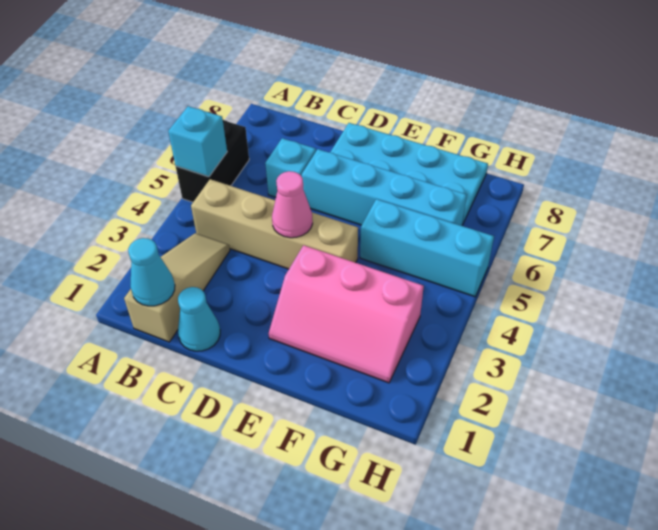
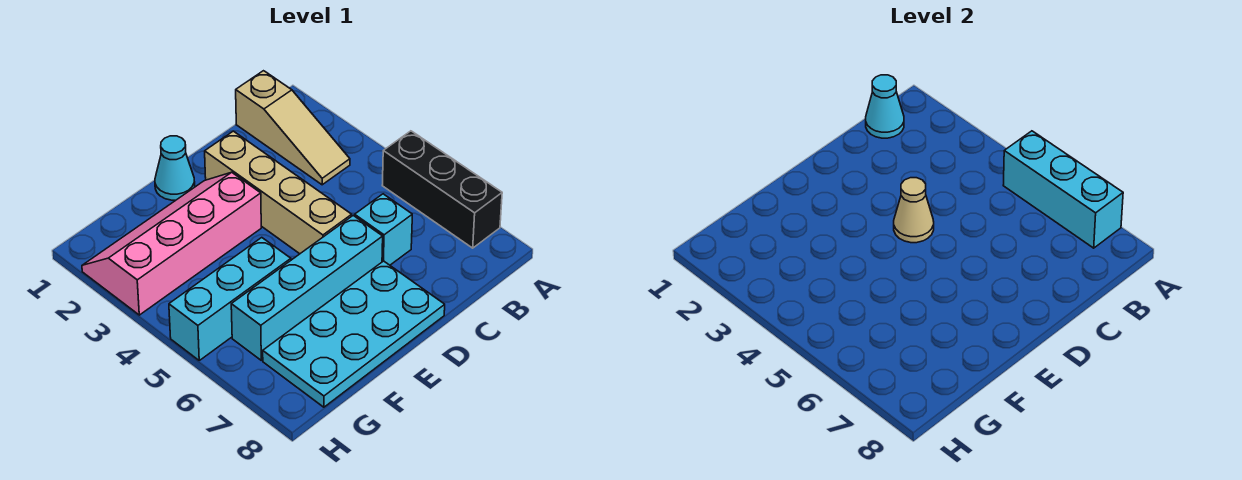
black brick A5:A6 level 1 -> black brick A5:A7 level 1
cyan brick A5 level 2 -> cyan brick A5:A7 level 2
tan brick B4:E4 level 1 -> tan brick D2:D5 level 1
cyan cone C1 level 1 -> cyan cone E1 level 1
pink cone D4 level 2 -> tan cone D4 level 2
pink slope E2:G3 level 1 top 3 -> pink slope E2:H3 level 1 top 3

